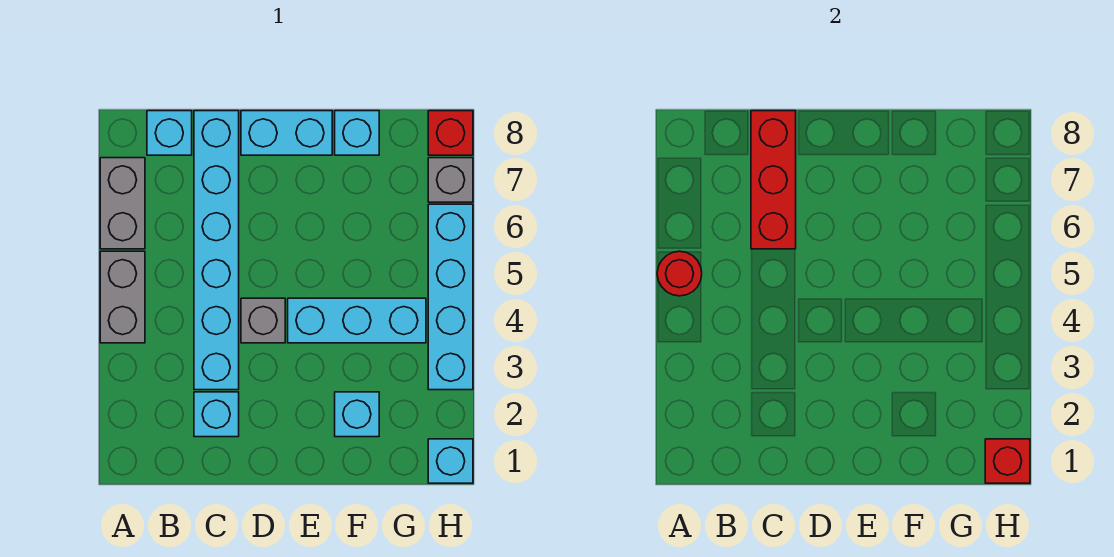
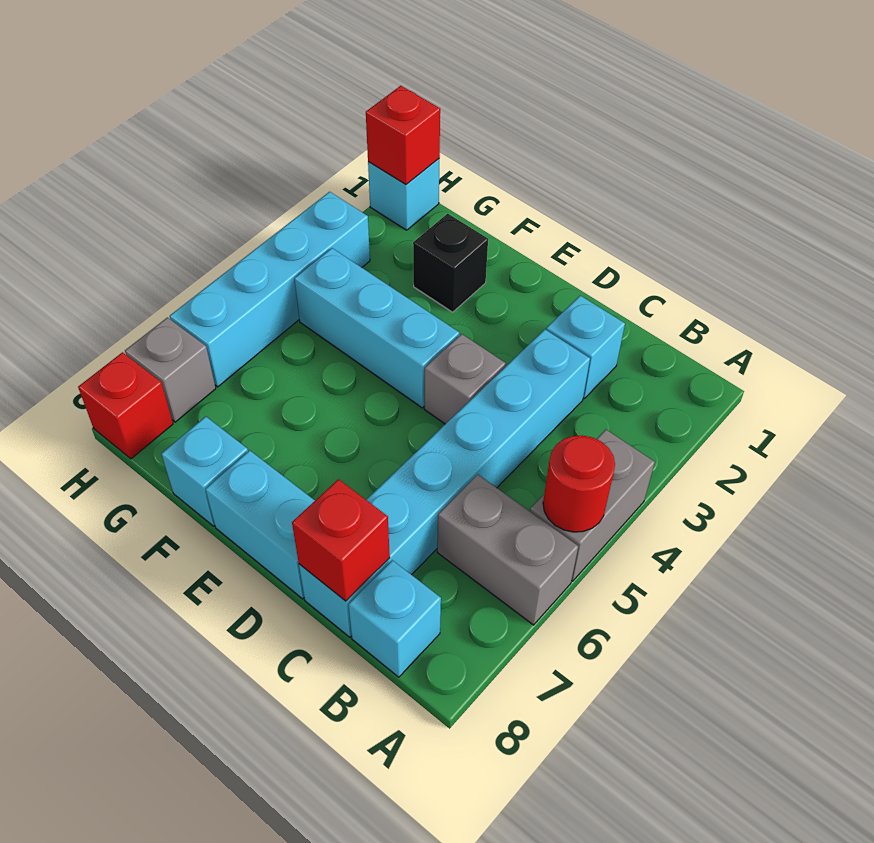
grey brick A6:A7 level 1 -> grey brick A6:B6 level 1
red brick C6:C8 level 2 -> red brick C8 level 2
cyan brick F2 level 1 -> black brick F2 level 1

